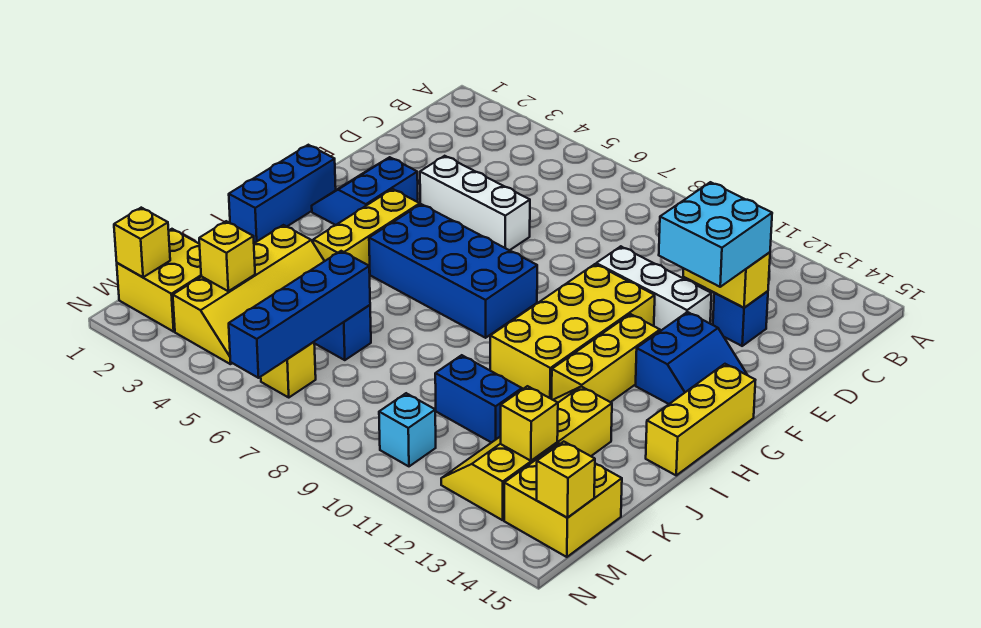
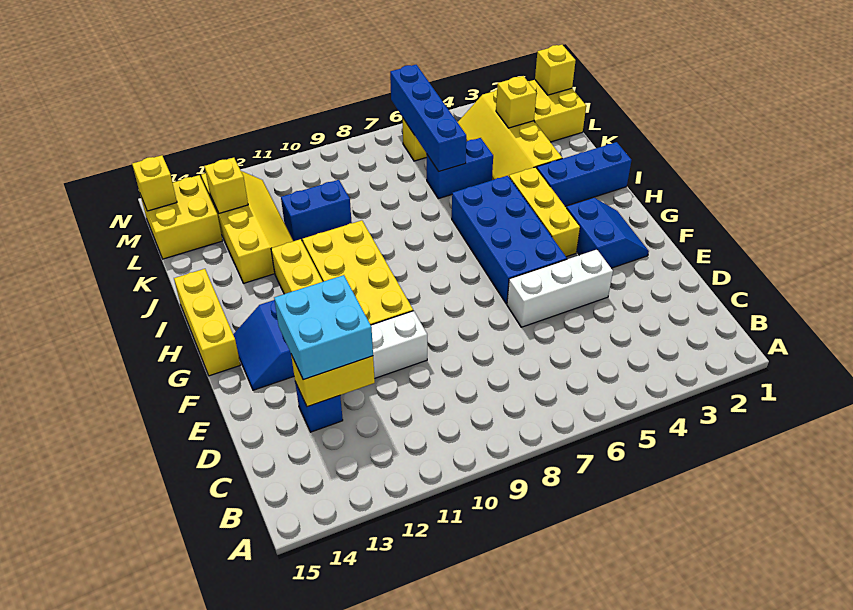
blue brick G1:I1 level 1 -> blue brick I1:I3 level 1
blue brick G5:H8 level 1 -> blue brick F5:I6 level 1
cyan brick M10 level 1 -> none

